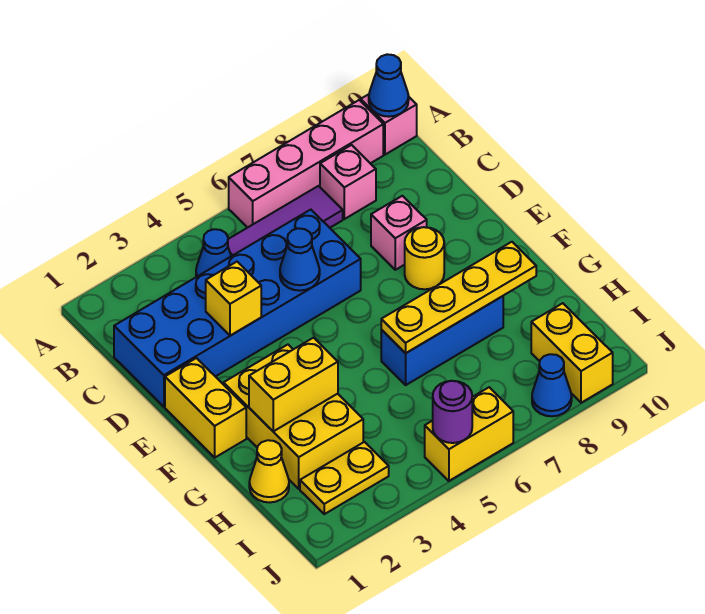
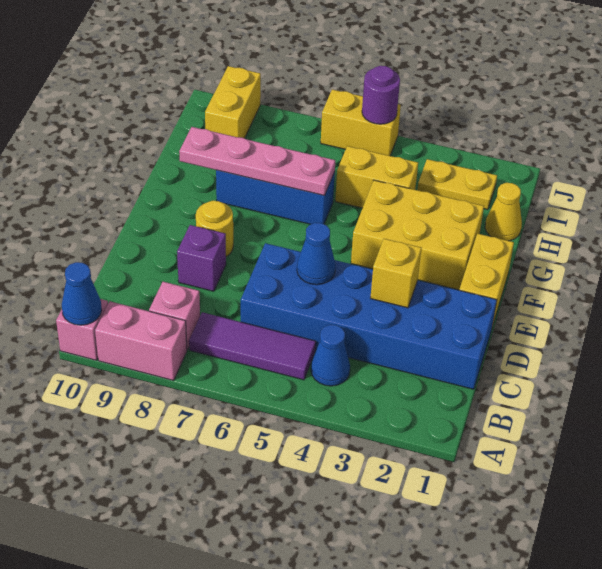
pink brick A6:A9 level 1 -> pink brick A8:A9 level 1
pink brick D8 level 1 -> purple brick D8 level 1
yellow brick F2:H3 level 1 -> yellow brick F2:G4 level 1
yellow brick G2:G3 level 2 -> yellow brick H4:H5 level 1
yellow plate G6:G9 level 2 -> pink plate G6:G9 level 2
blue cone J8 level 1 -> none

